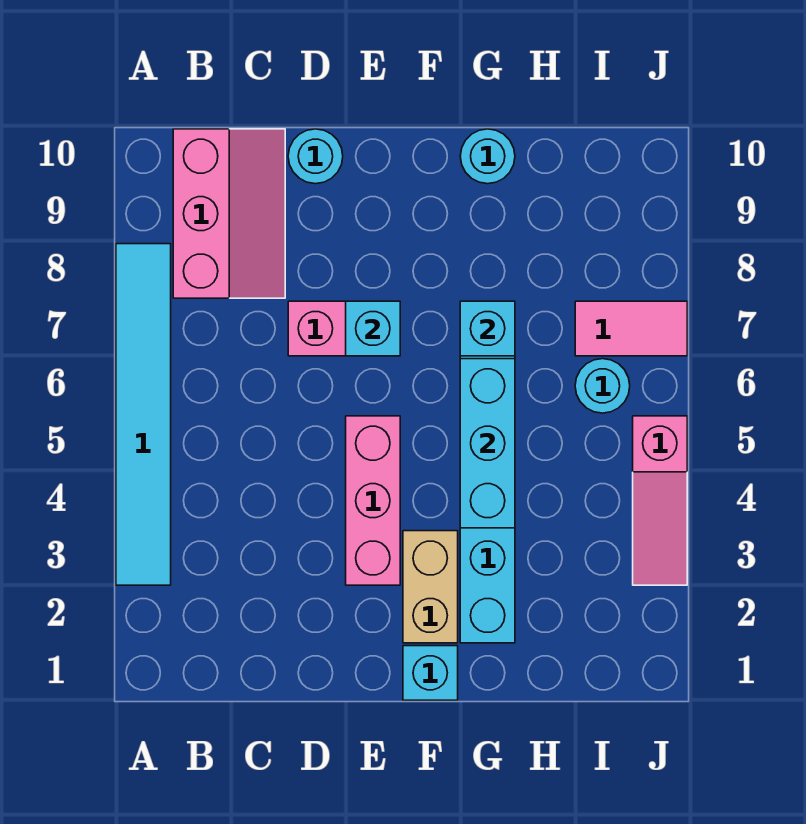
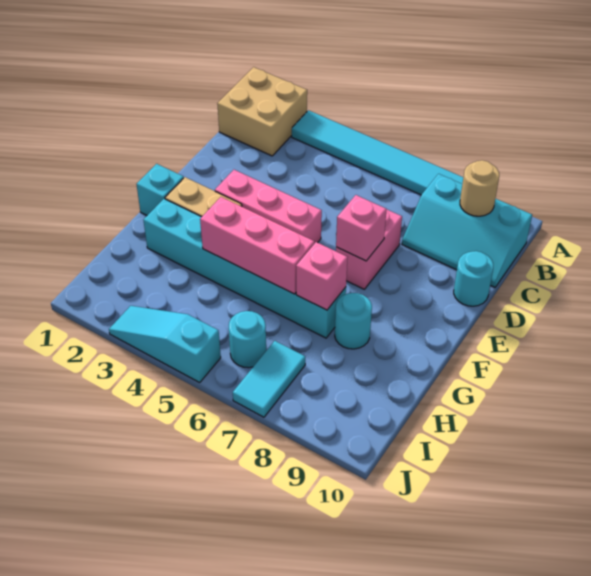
none -> tan brick A1:B2 level 1
pink slope B8:C10 level 1 top B -> cyan slope B8:C10 level 1 top B
none -> tan round brick B9 level 2
cyan brick E7 level 2 -> pink brick E7 level 2
cyan brick G4:G6 level 2 -> pink brick G4:G6 level 2
cyan brick G7 level 2 -> pink brick G7 level 2
cyan round brick G10 level 1 -> cyan round brick G8 level 1
pink tile I7:J7 level 1 -> cyan tile I7:J7 level 1
pink slope J3:J5 level 1 top 5 -> cyan slope J3:J5 level 1 top 5

